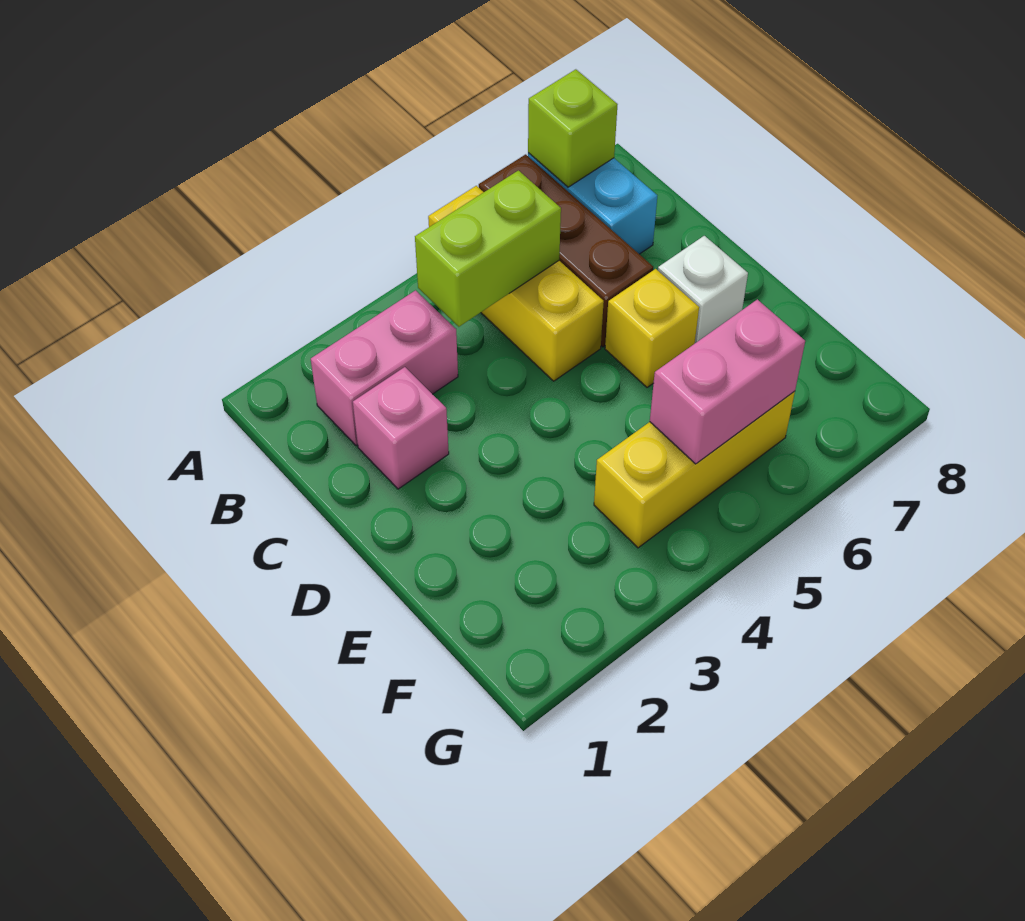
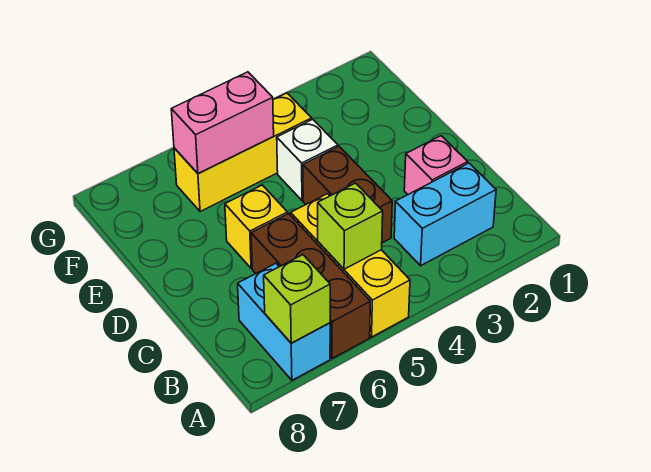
pink brick B2:B3 level 1 -> cyan brick B2:B3 level 1
lime brick B4:B5 level 2 -> lime brick B5 level 2
none -> brown brick C4:D4 level 1
white brick D7 level 1 -> white brick E4 level 1

